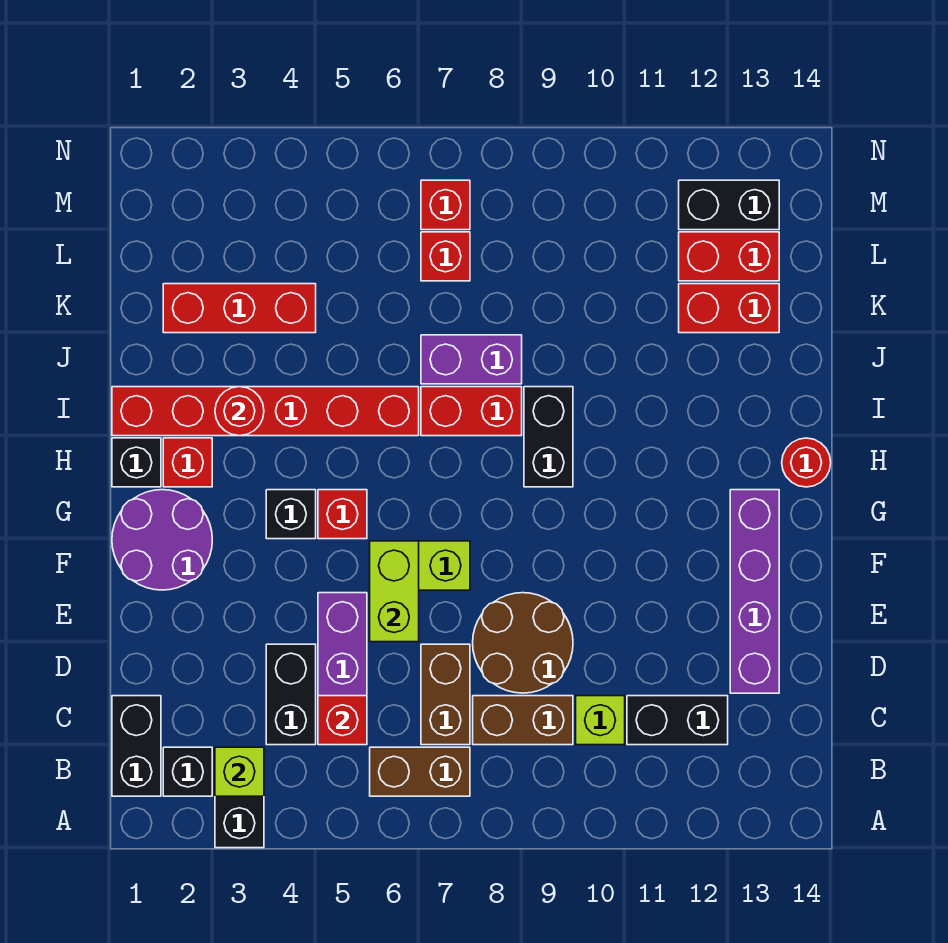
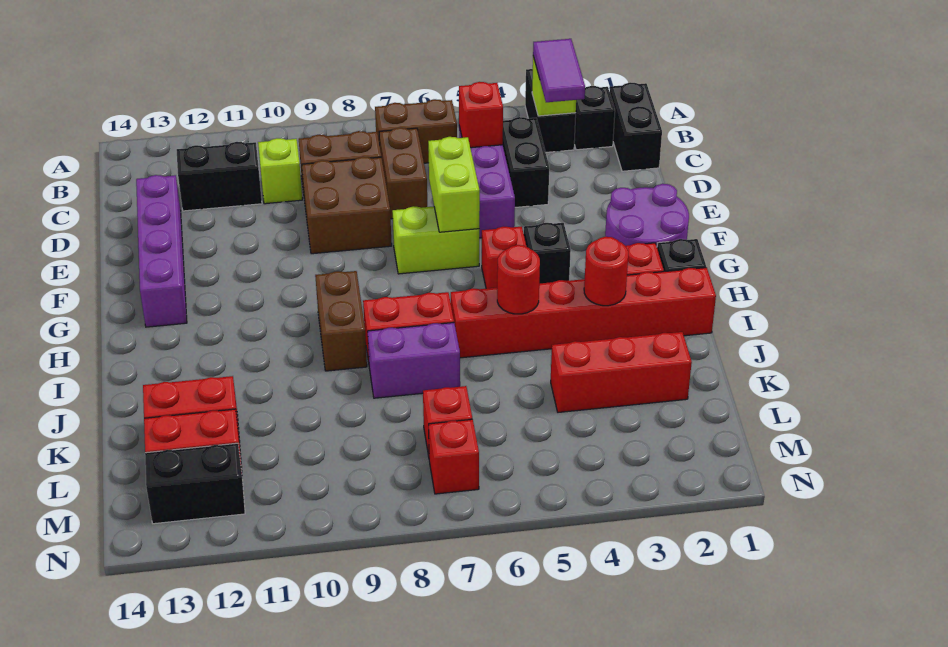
none -> purple tile B3:C3 level 3
brown round brick D8:E9 level 1 -> brown brick D8:E9 level 1
black brick H9:I9 level 1 -> brown brick H9:I9 level 1
red round brick H14 level 1 -> red round brick I5 level 2

